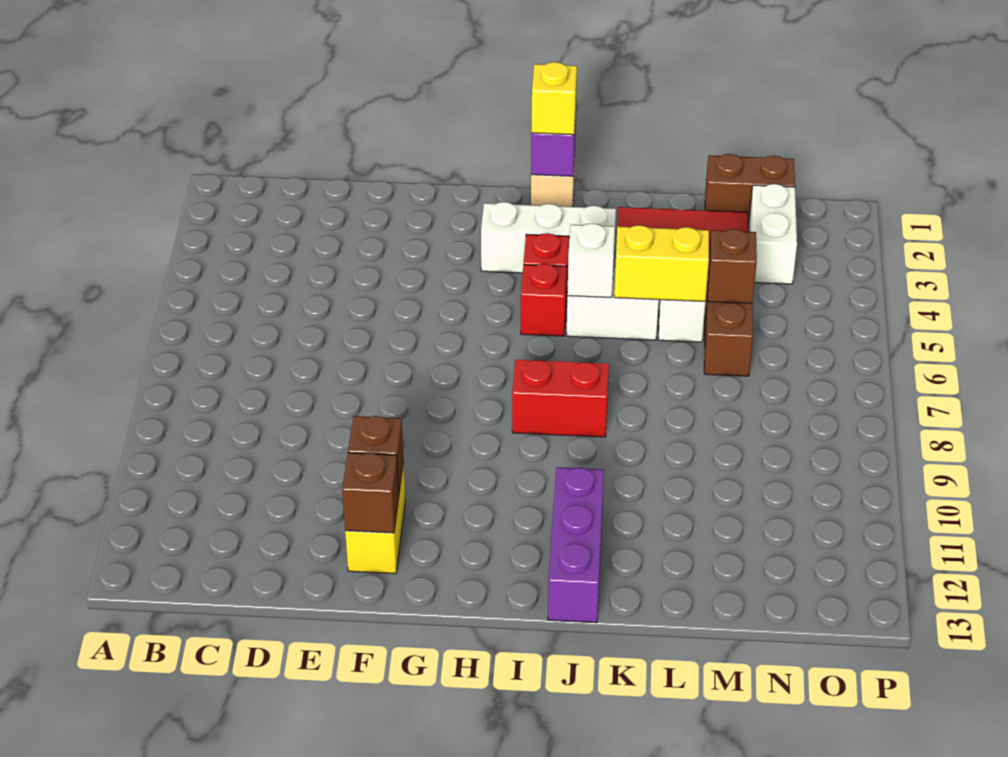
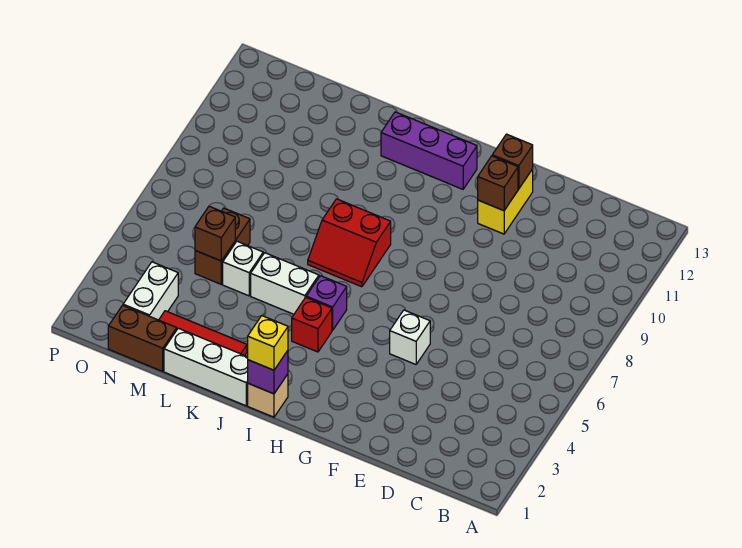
white brick H3:J3 level 1 -> white brick J1:L1 level 1
red brick I5 level 1 -> purple brick I5 level 1
white brick J5 level 2 -> white brick F5 level 1
purple brick J11:J13 level 1 -> purple brick H12:J12 level 1
yellow brick K5:L5 level 2 -> none

